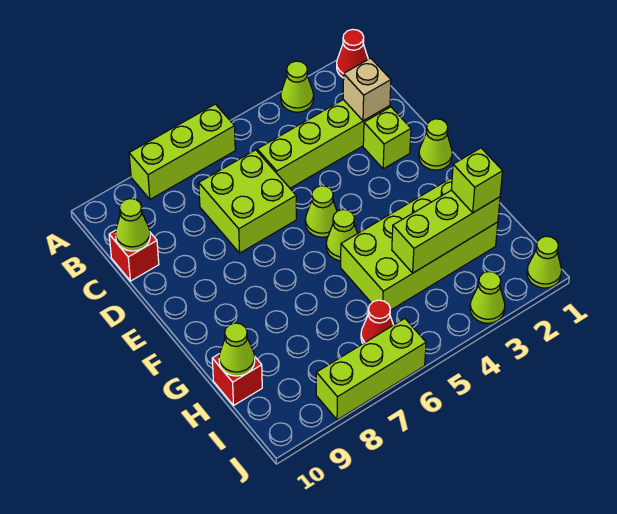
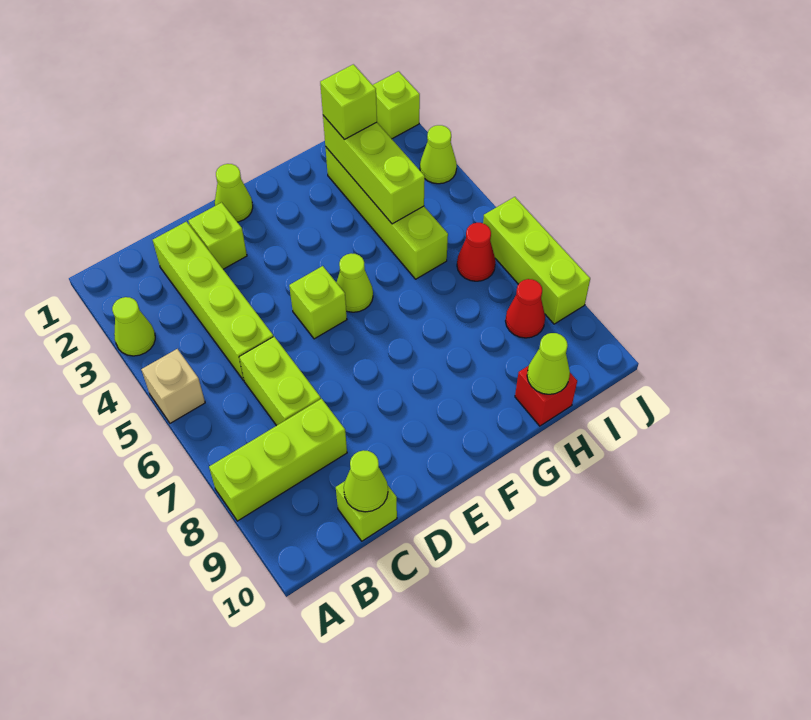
red cone A1 level 1 -> red cone I8 level 1
lime brick A6:A8 level 1 -> lime brick A8:C8 level 1
tan brick C2 level 2 -> tan brick A5 level 1
lime brick C6:D7 level 1 -> lime brick C6:C7 level 1
red brick C10 level 1 -> lime brick C10 level 1
lime cone E5 level 1 -> lime brick E5 level 1
lime brick G2:H5 level 1 -> lime brick H2:H5 level 1
lime cone J1 level 1 -> lime brick J1 level 1

